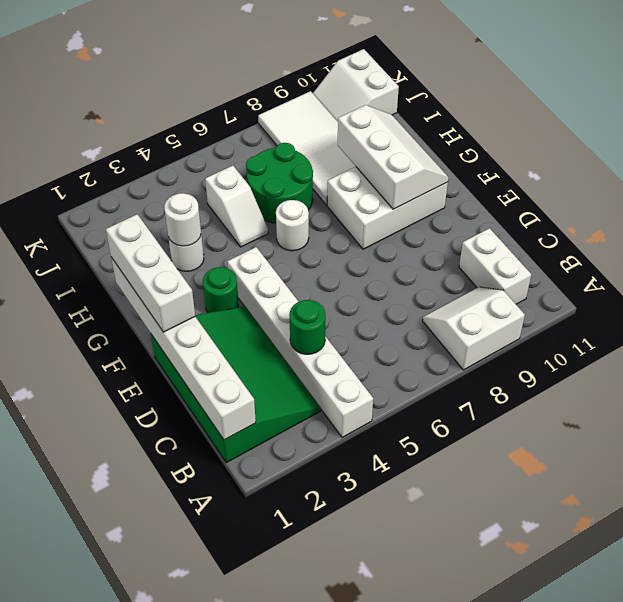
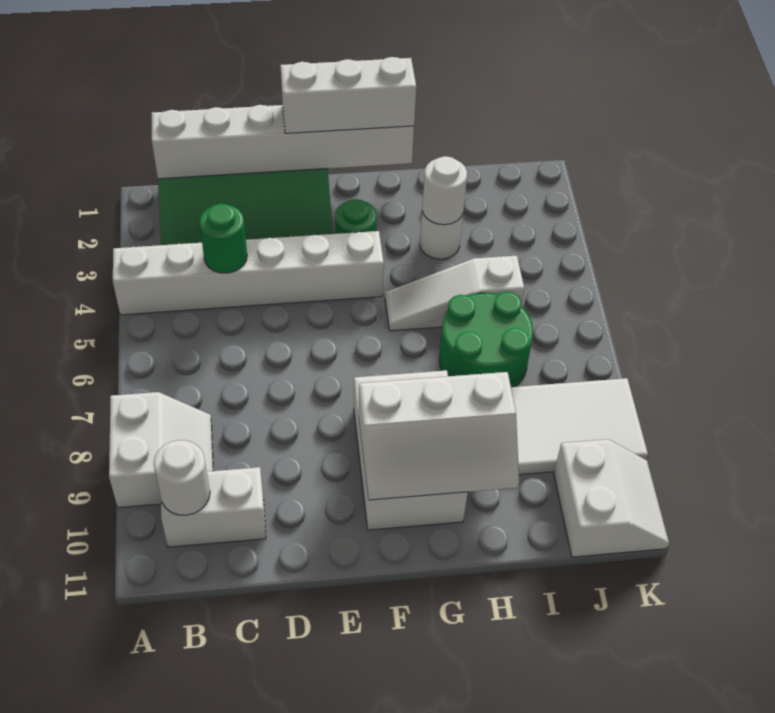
white round brick G6 level 1 -> white round brick B10 level 2
white slope H5:I5 level 1 top I -> white slope G5:I5 level 1 top I
white slope J10:K11 level 1 top 11 -> white slope J10:K11 level 1 top J

